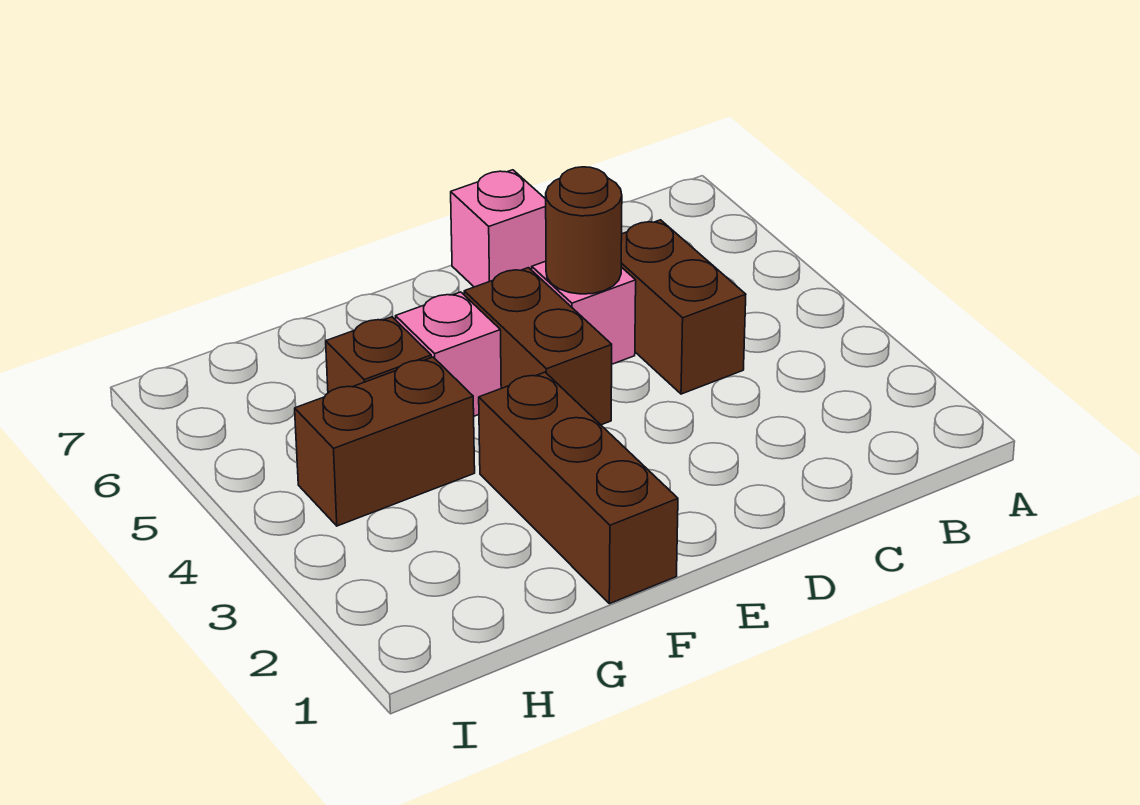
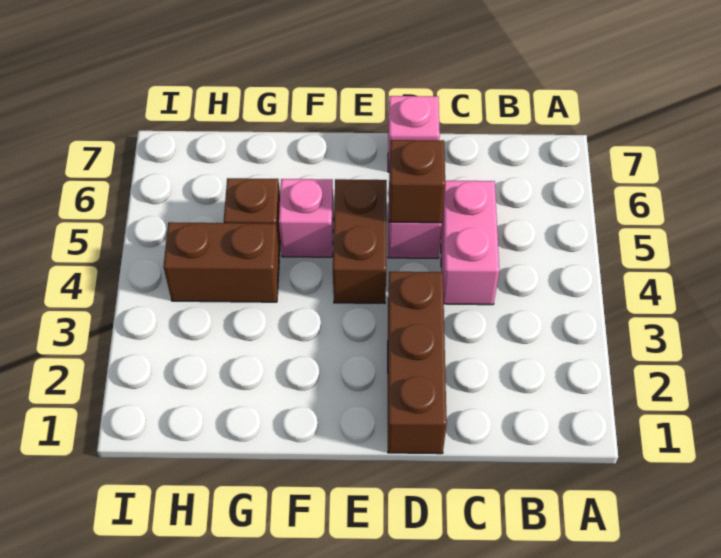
brown brick C4:C5 level 1 -> pink brick C4:C5 level 1
brown round brick D5 level 2 -> brown brick D5 level 2
brown brick F1:F3 level 1 -> brown brick D1:D3 level 1

